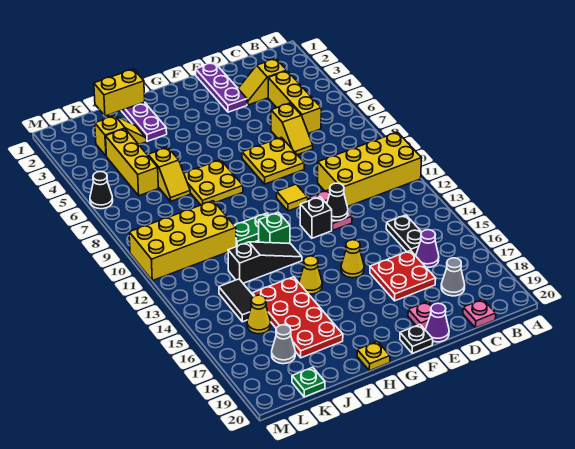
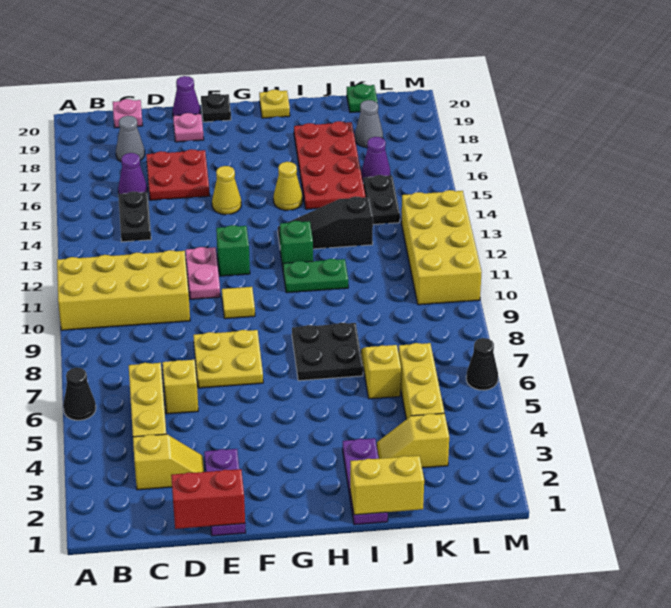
none -> red brick D1:E1 level 2
black cone E12 level 2 -> black cone A6 level 1
black brick F12 level 1 -> green brick F12 level 1
yellow plate H7:I8 level 1 -> black plate H7:I8 level 1
yellow brick J10:M11 level 1 -> yellow brick L10:M13 level 1
black tile K14:K15 level 1 -> black plate K14:K15 level 1
yellow cone K16 level 1 -> purple cone K16 level 1

